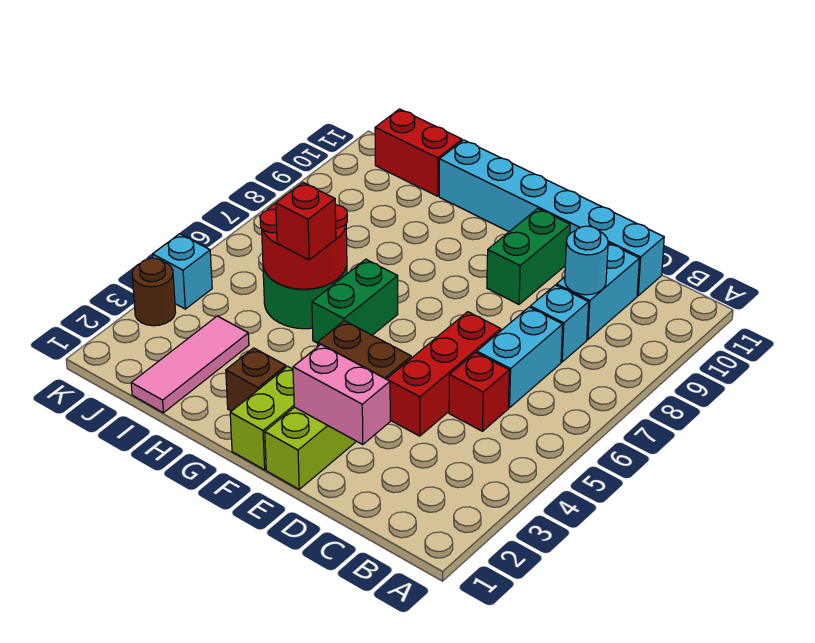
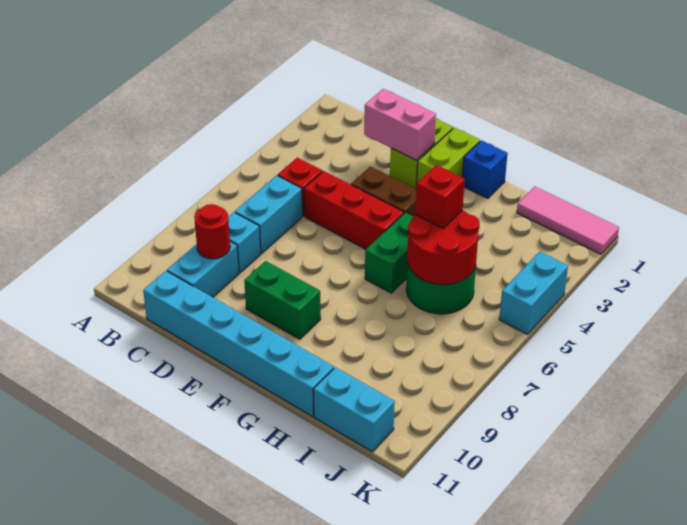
cyan round brick C9 level 2 -> red round brick C9 level 2
red brick D4:D6 level 1 -> red brick D5:F5 level 1
green brick E9:E10 level 1 -> green brick E9:F9 level 1
none -> blue brick G1 level 1
brown brick G2 level 1 -> none
pink tile I1:I3 level 1 -> pink tile I1:K1 level 1
red brick I11:J11 level 1 -> cyan brick I11:J11 level 1
brown round brick K3 level 1 -> none
cyan brick K4 level 1 -> cyan brick K4:K5 level 1

